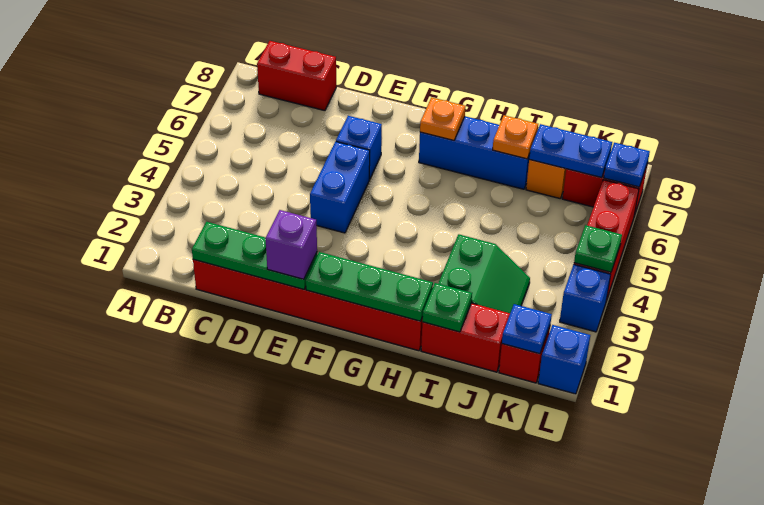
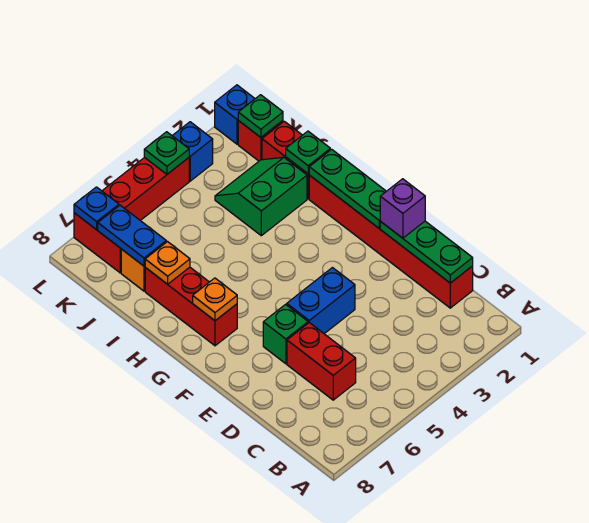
red brick B8:C8 level 1 -> red brick C6:D6 level 1
blue brick E6 level 1 -> green brick E6 level 1
blue brick G7:I7 level 1 -> red brick G7:I7 level 1
blue plate K1 level 2 -> green plate K1 level 2

